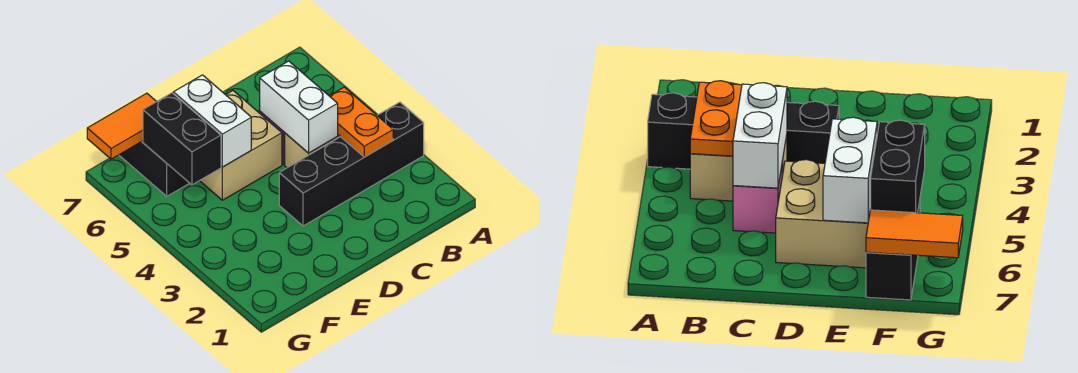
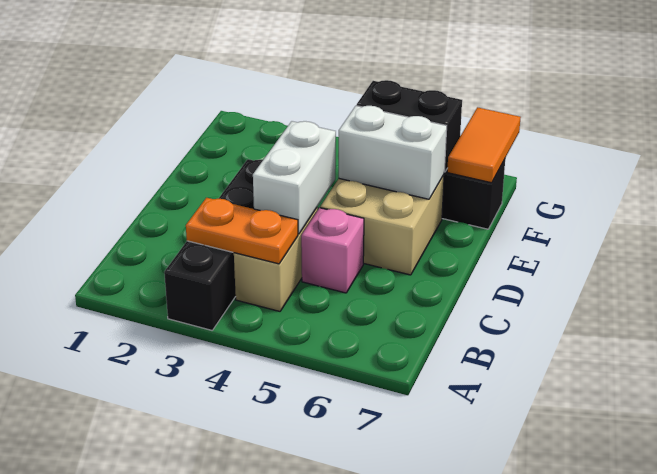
white brick C4:C5 level 2 -> white brick C4:D4 level 2

